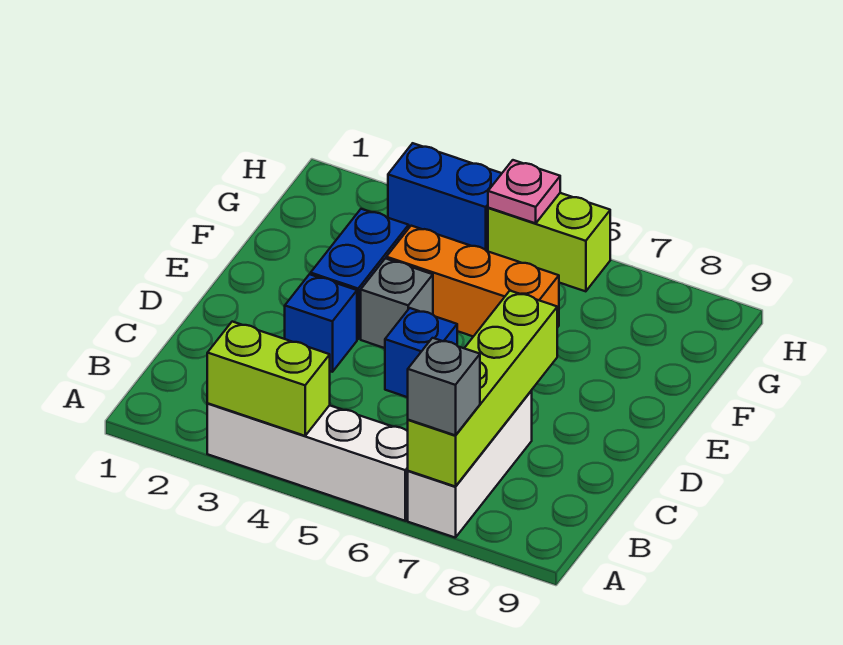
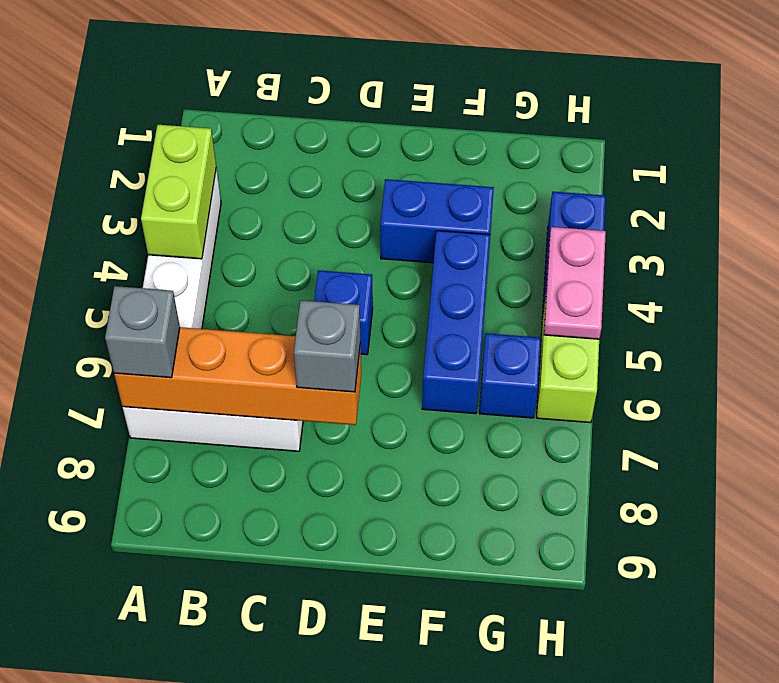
lime brick A7:D7 level 2 -> orange brick A7:D7 level 2
blue brick D3 level 1 -> blue brick G6 level 1
grey brick E4 level 1 -> grey brick D7 level 3
orange brick F4:F6 level 1 -> blue brick F4:F6 level 1
pink plate H5 level 2 -> pink plate H4:H5 level 2

